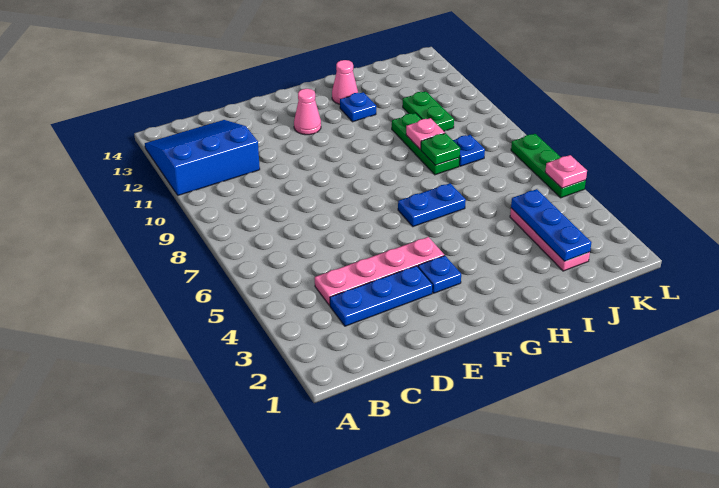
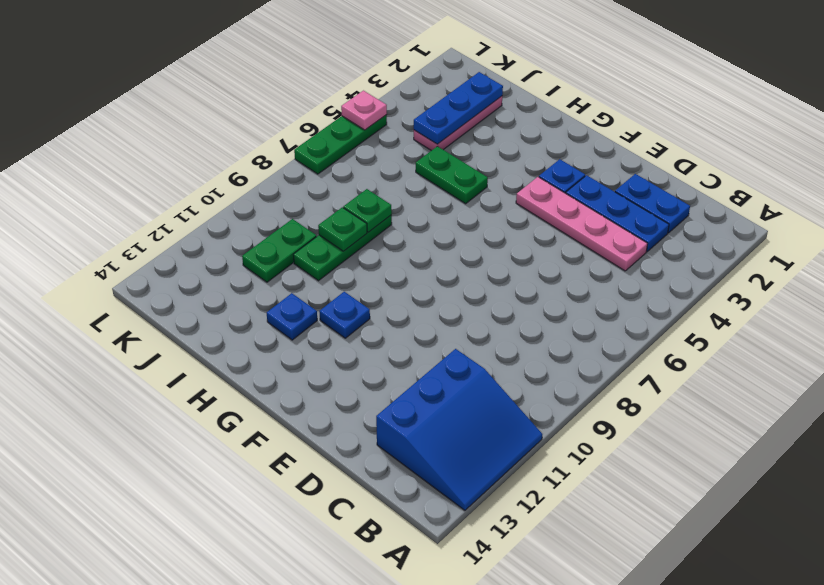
blue slope A11:C13 level 1 top 11 -> blue slope A11:C13 level 1 top C
pink cone F12 level 1 -> none
blue plate G6:H6 level 1 -> blue plate C2:D2 level 1
none -> green plate H5:I5 level 1
pink cone H13 level 1 -> none
pink plate I9 level 2 -> green plate I9 level 2
blue plate J8 level 1 -> blue plate G11 level 1

